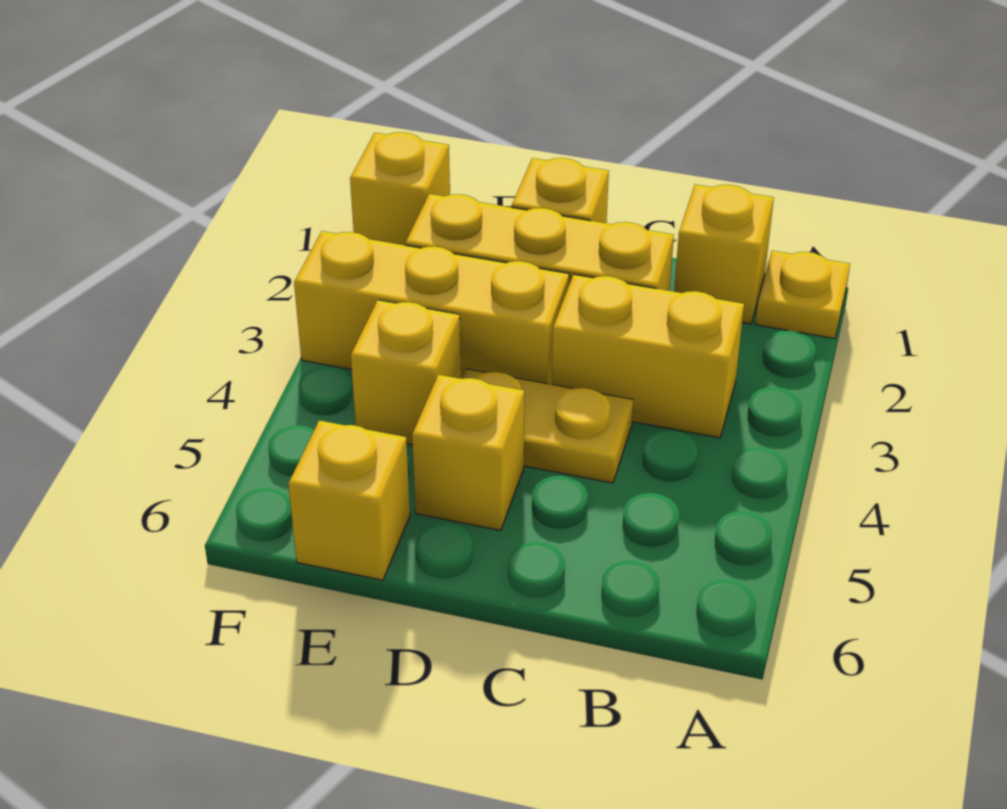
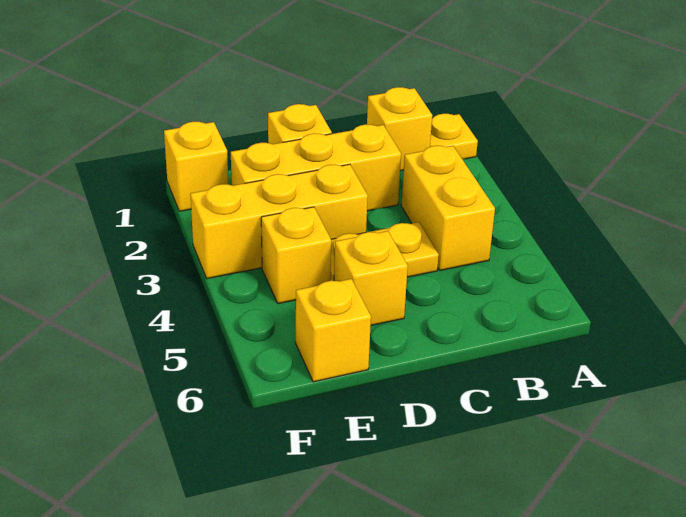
yellow brick B3:C3 level 1 -> yellow brick B3:B4 level 1

